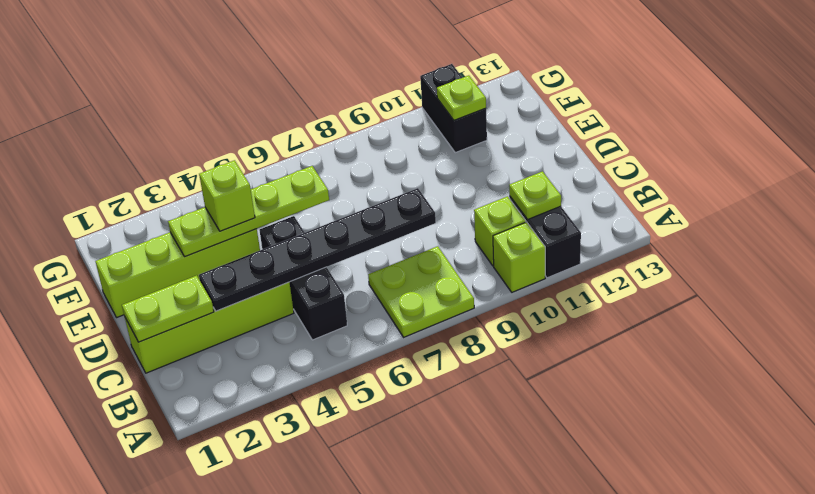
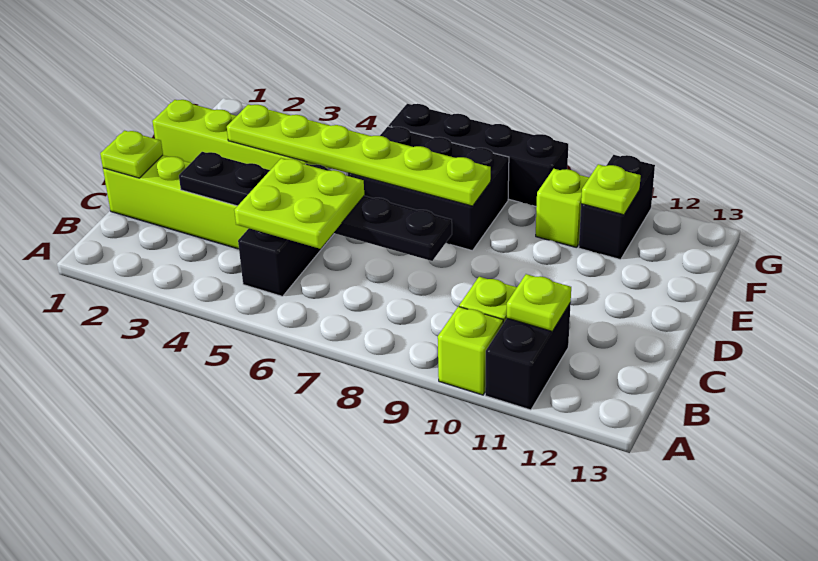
lime plate A7:B8 level 1 -> lime plate B5:C6 level 3
lime plate C1:C2 level 2 -> lime plate C1 level 2
lime plate E3:E6 level 2 -> lime plate E3:E8 level 2
lime brick E4 level 3 -> lime brick F10 level 1
none -> black brick E6:F8 level 1
none -> black brick G6:G9 level 1

